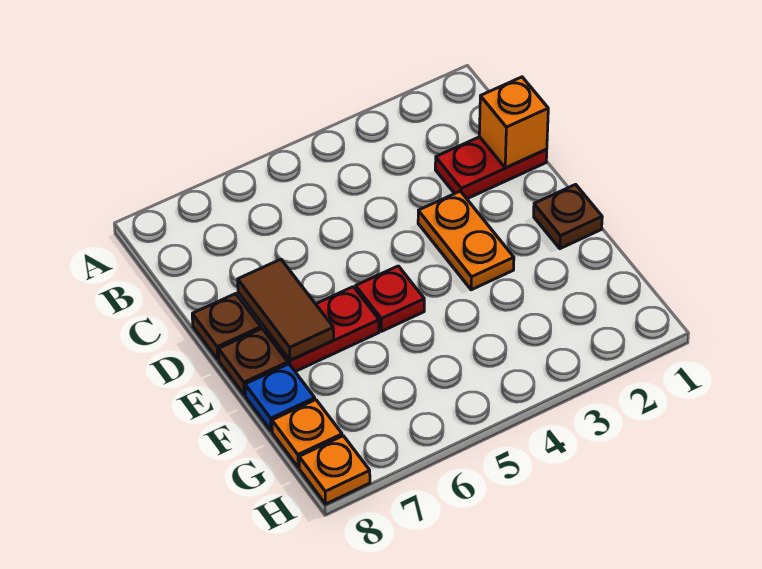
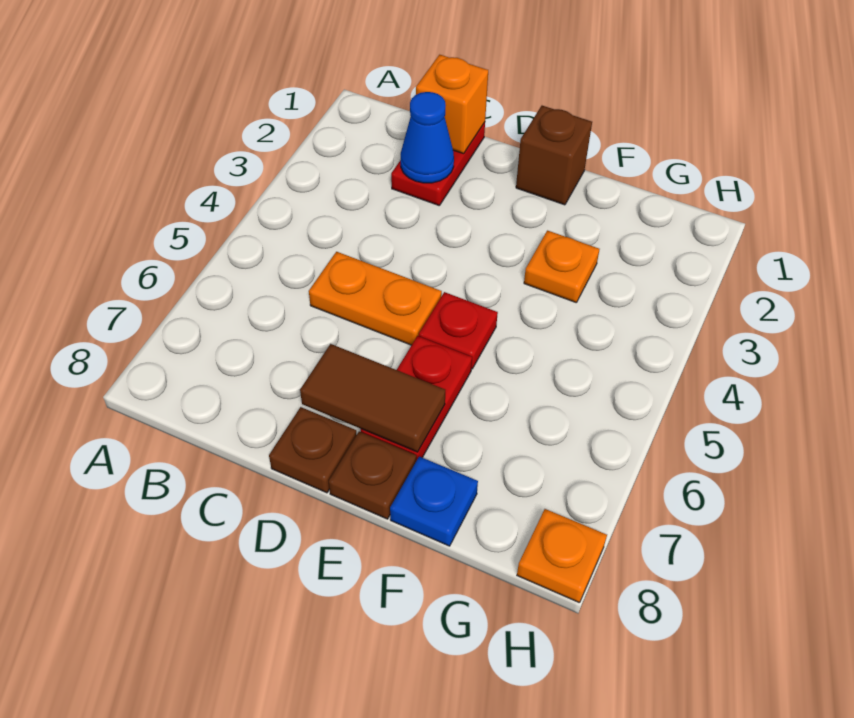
none -> blue cone C2 level 2
orange plate D3:E3 level 1 -> orange plate C5:D5 level 1
brown plate E1 level 1 -> brown brick E1 level 1
orange plate G8 level 1 -> orange plate F3 level 1

